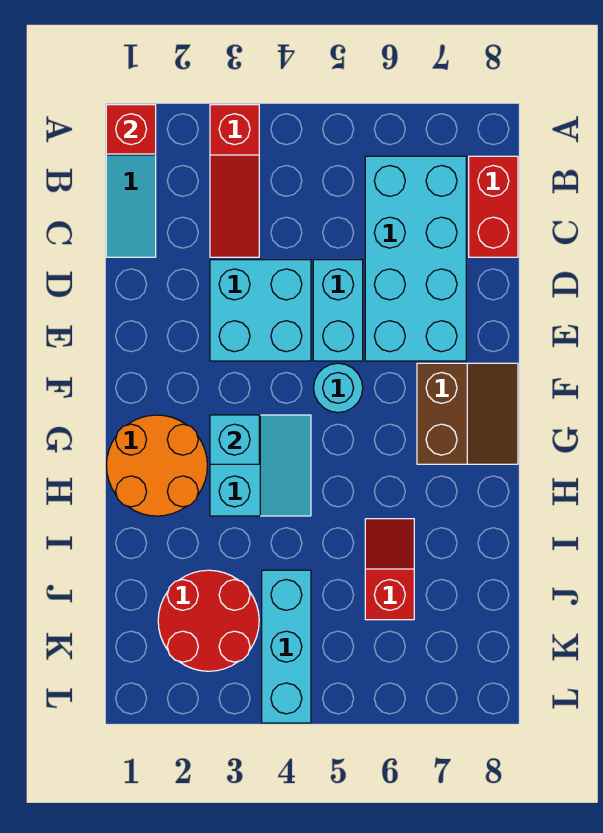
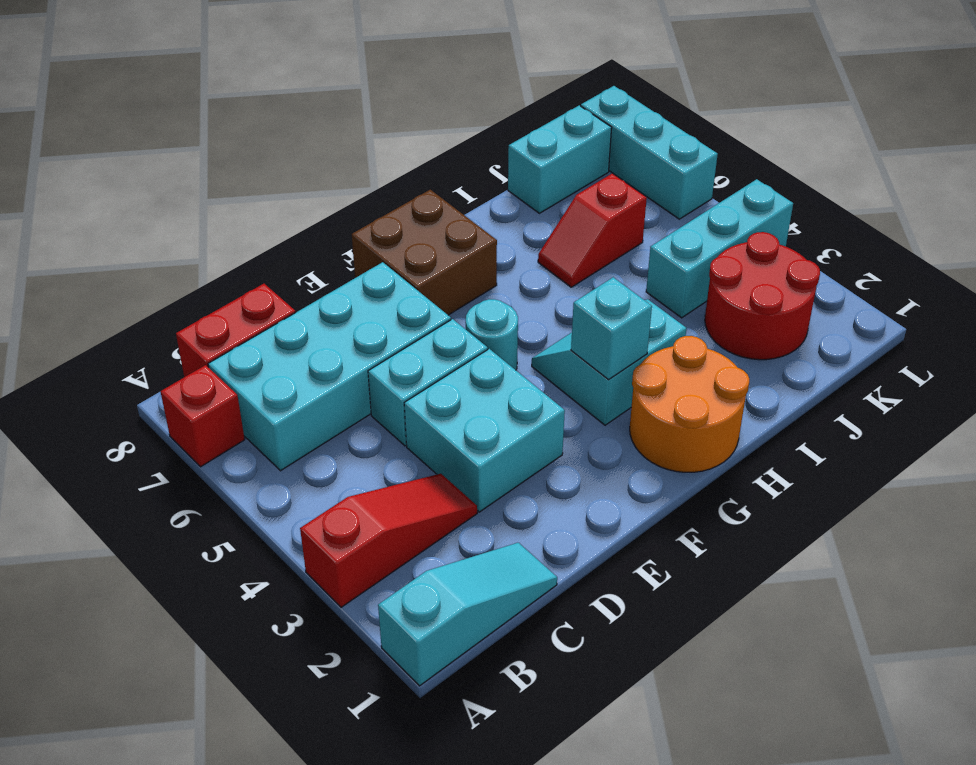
red brick A1 level 2 -> red brick A7 level 1
brown slope F7:G8 level 1 top 7 -> brown brick F7:G8 level 1
none -> cyan brick J8:K8 level 1
none -> cyan brick L6:L8 level 1

